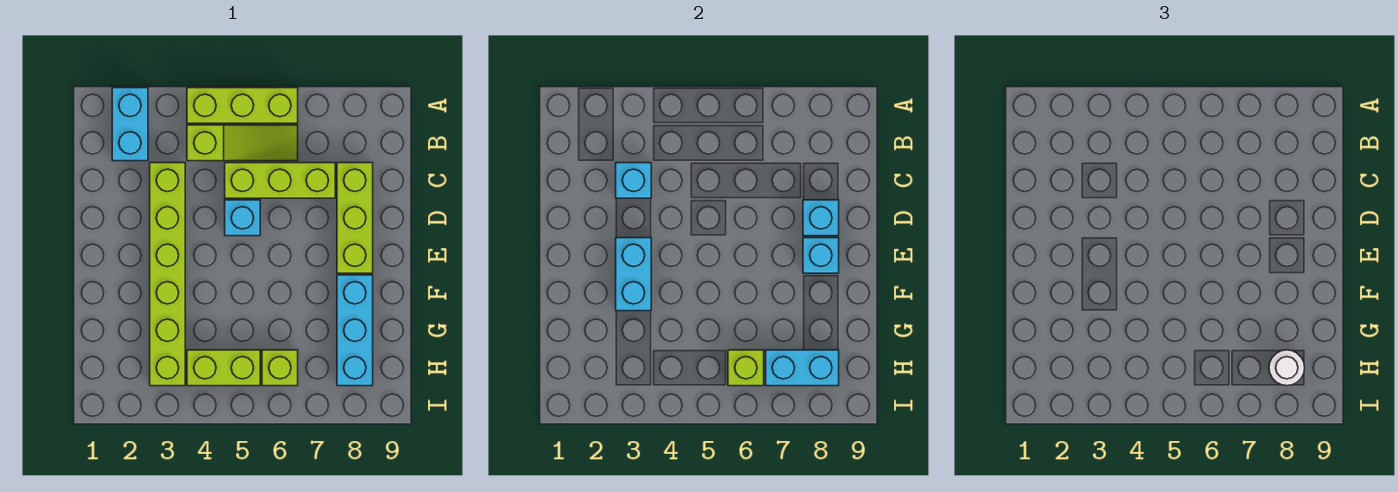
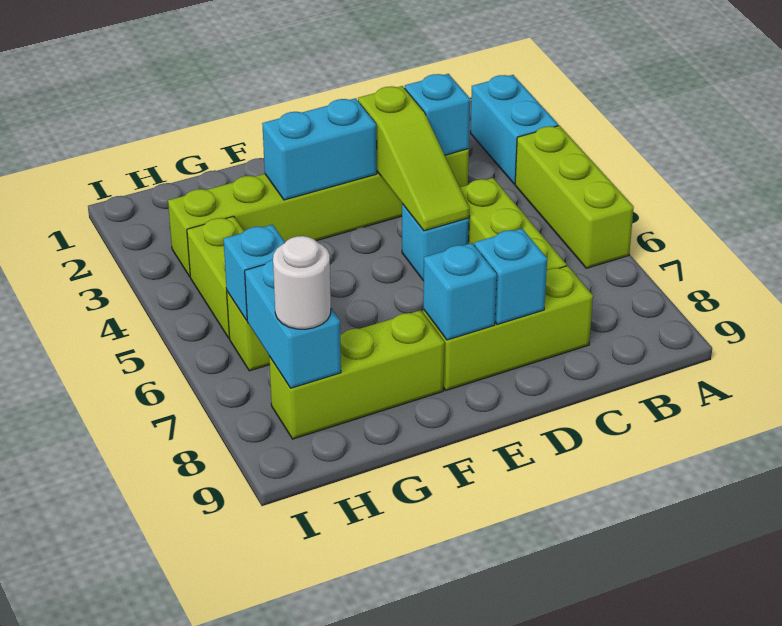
cyan brick A2:B2 level 1 -> cyan brick A2:A3 level 1
lime slope B4:B6 level 1 top 4 -> lime slope D3:D5 level 2 top 3
cyan brick F8:H8 level 1 -> lime brick F8:H8 level 1
lime brick H6 level 2 -> cyan brick H6 level 2

